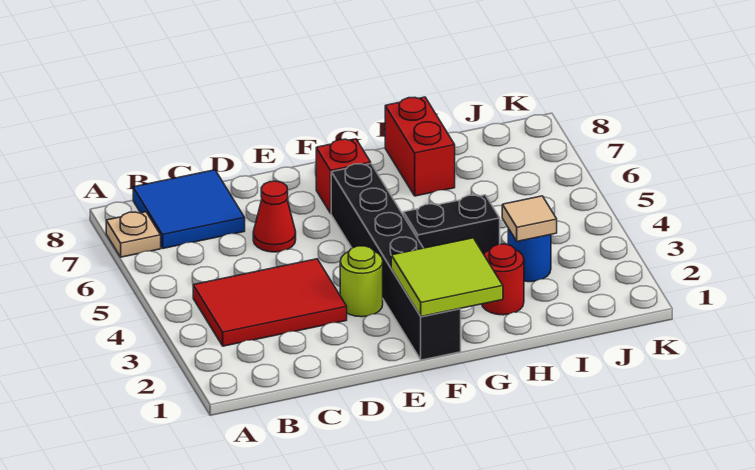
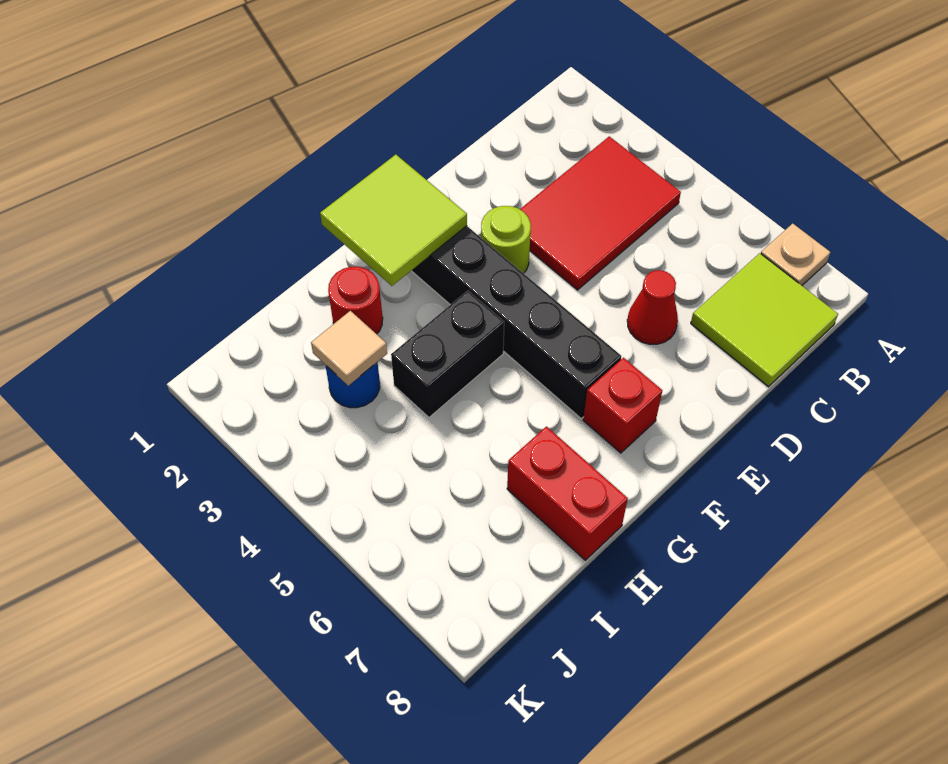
blue tile B7:C8 level 1 -> lime tile B7:C8 level 1

